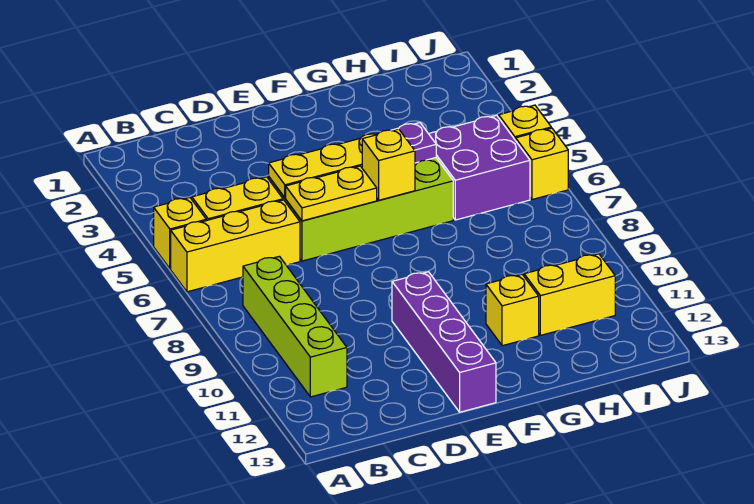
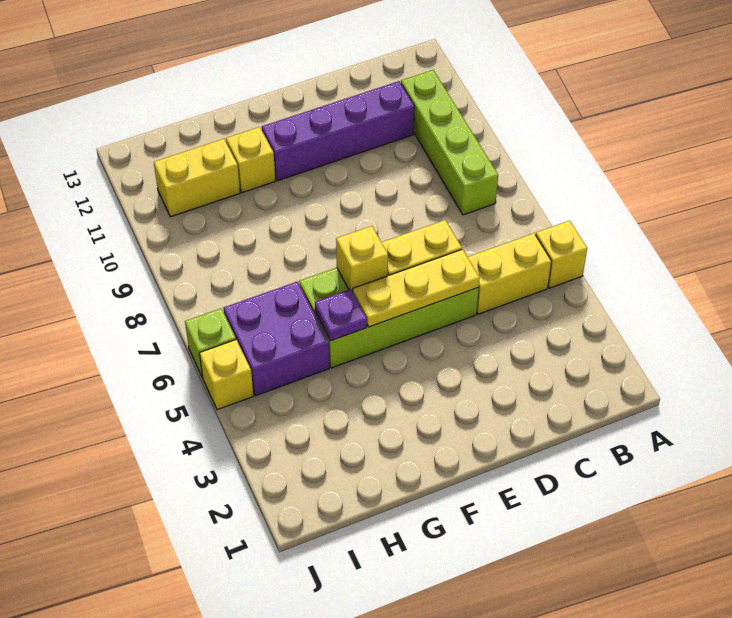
yellow brick A6:C6 level 1 -> none
purple brick E10:E13 level 1 -> purple brick C11:F11 level 1
yellow brick J6 level 1 -> lime brick J6 level 1

